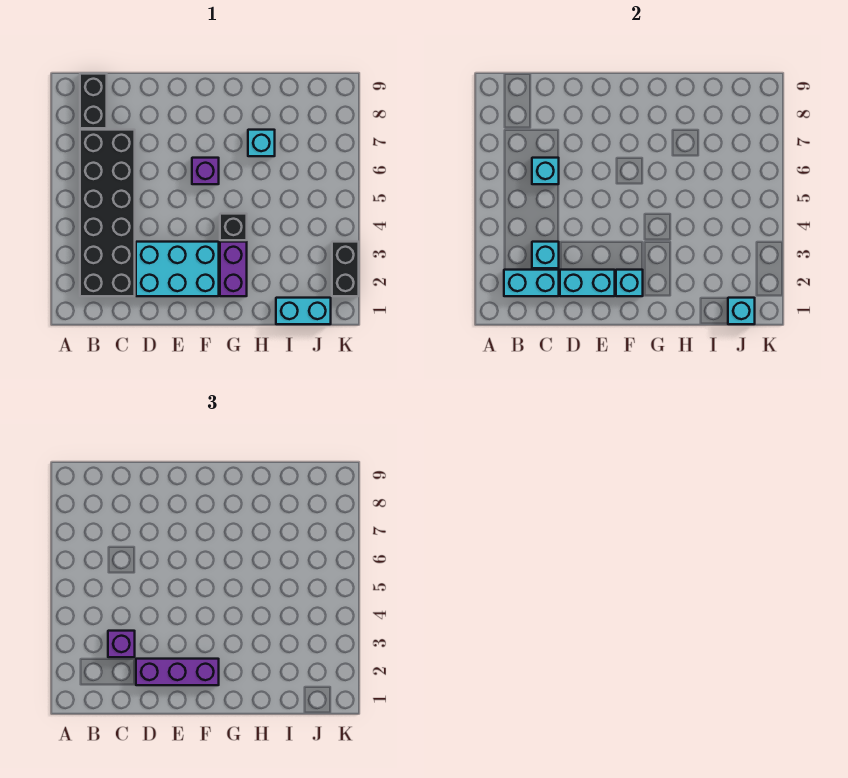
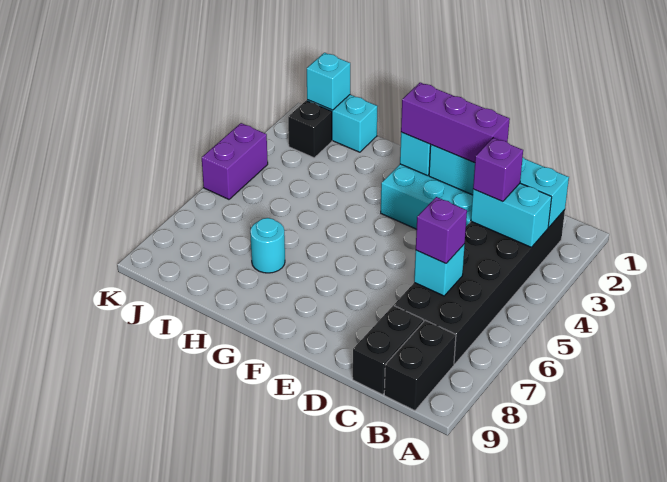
cyan brick C3 level 2 -> cyan brick B3:C3 level 2
purple brick F6 level 1 -> purple brick C6 level 3
purple brick G2:G3 level 1 -> purple brick K4:K5 level 1
black brick G4 level 1 -> black brick J2 level 1
cyan brick H7 level 1 -> cyan round brick H7 level 1
black brick K2:K3 level 1 -> black brick C8:C9 level 1

